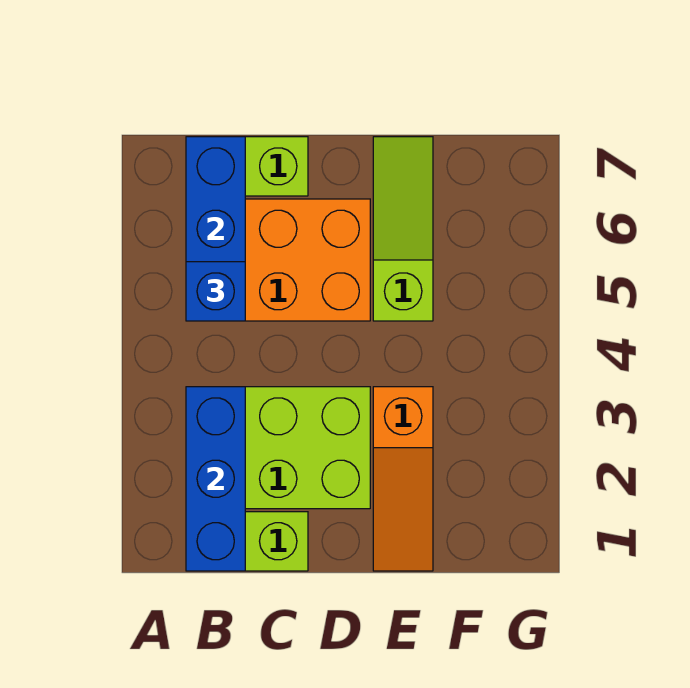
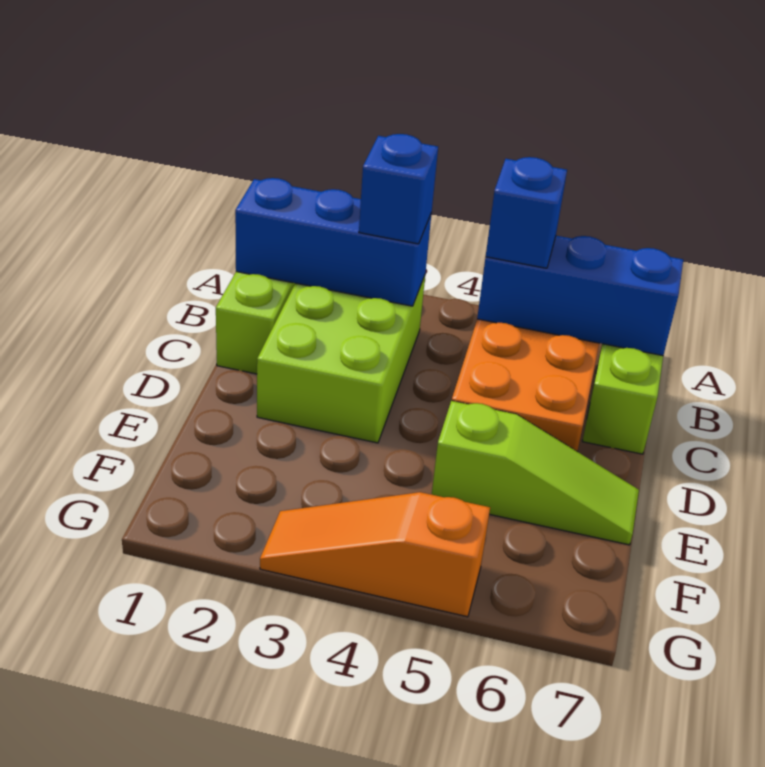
none -> blue brick B3 level 3
orange slope E1:E3 level 1 top 3 -> orange slope G3:G5 level 1 top 5

